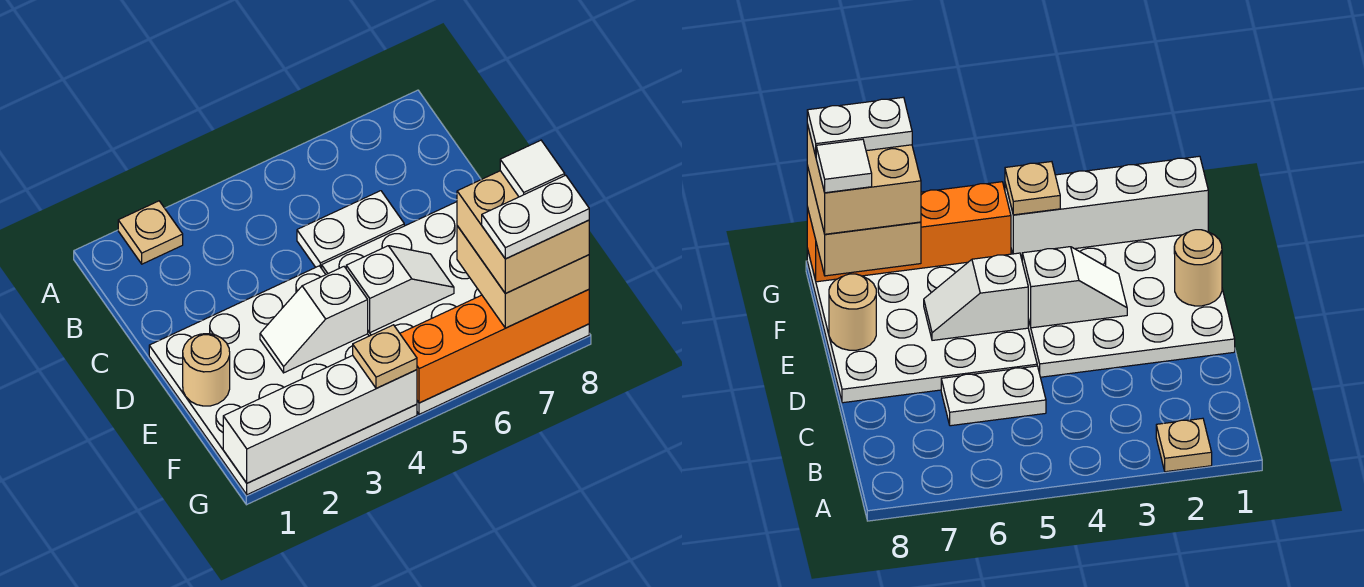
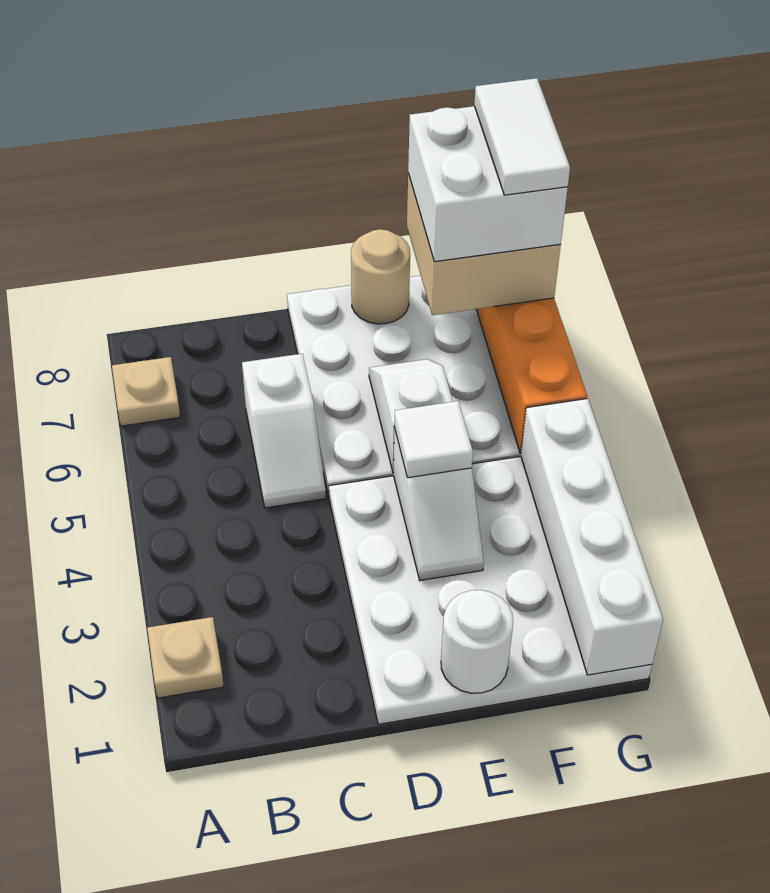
white plate C5:C6 level 1 -> white slope C5:C6 level 1 top 6
tan round brick E1 level 2 -> white round brick E1 level 2
tan brick F7:G8 level 4 -> white brick F7:G8 level 4
white tile F8 level 5 -> white tile E4 level 3
tan plate G4 level 3 -> tan plate A7 level 1
white plate G7:G8 level 5 -> white tile G7:G8 level 5

